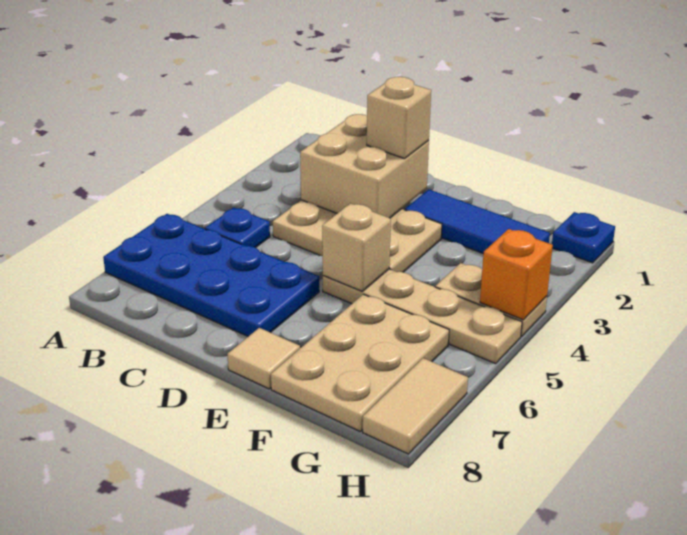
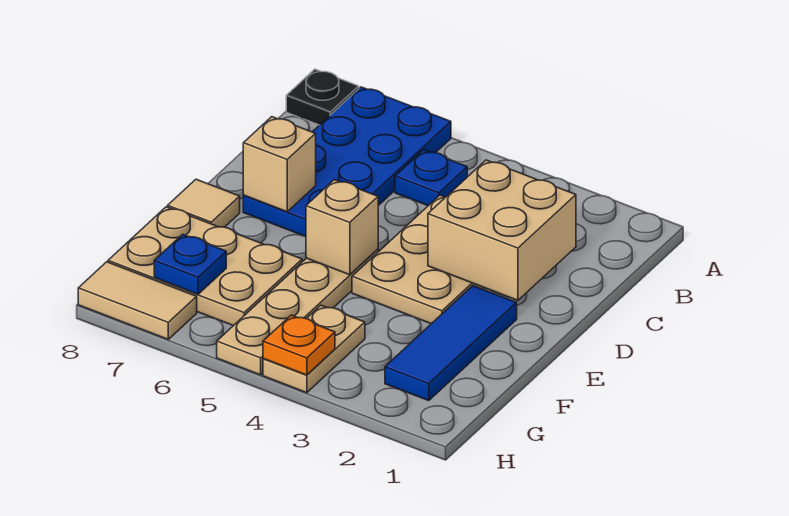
none -> black plate A8 level 1
tan brick D2 level 3 -> tan brick D7 level 2
blue plate H1 level 1 -> blue plate G7 level 2
orange brick H4 level 2 -> orange plate H4 level 2

